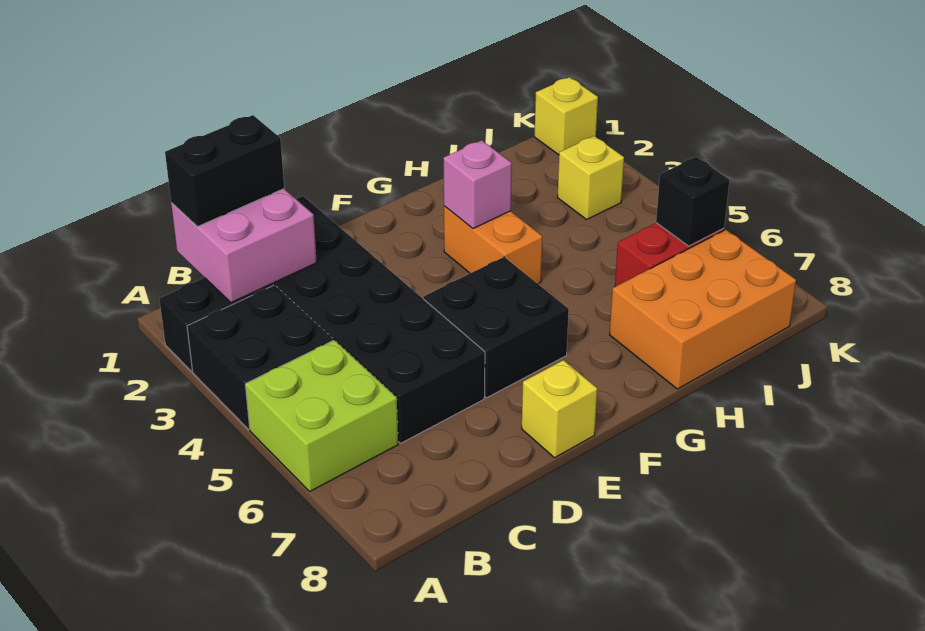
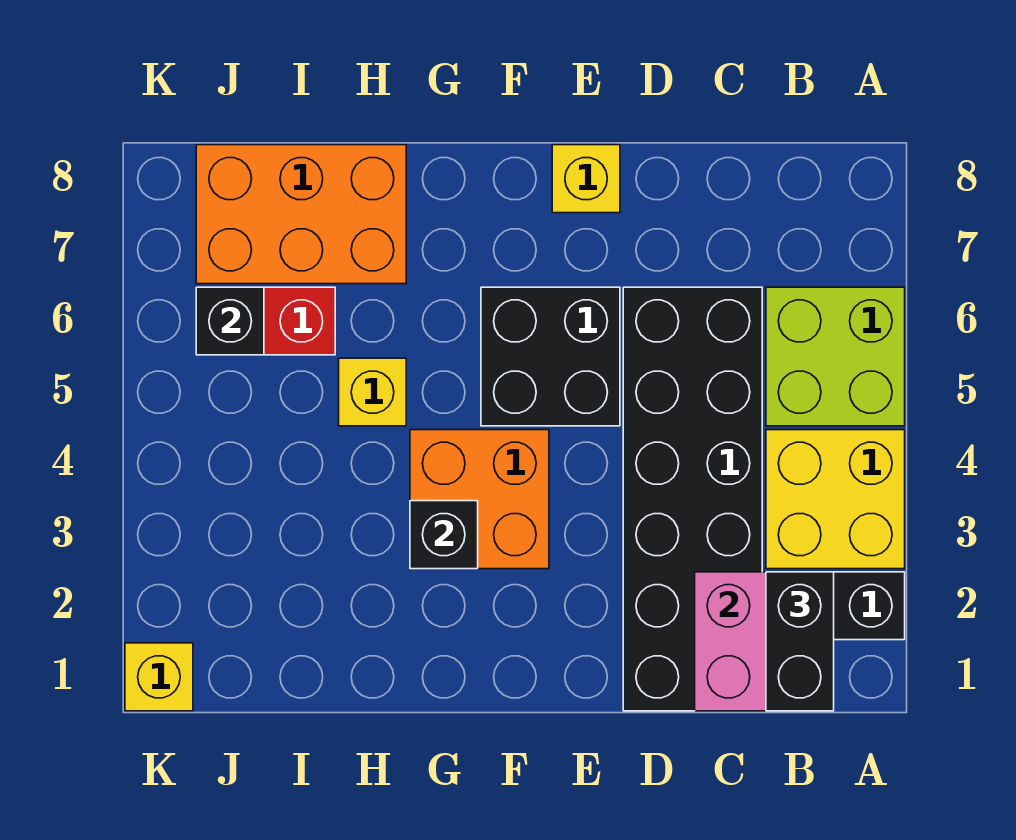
black brick A3:B4 level 1 -> yellow brick A3:B4 level 1
black brick B1:C1 level 3 -> black brick B1:B2 level 3
orange brick G3:G4 level 1 -> orange brick F3:G4 level 1
pink brick G3 level 2 -> black brick G3 level 2
yellow brick J3 level 1 -> yellow brick H5 level 1

